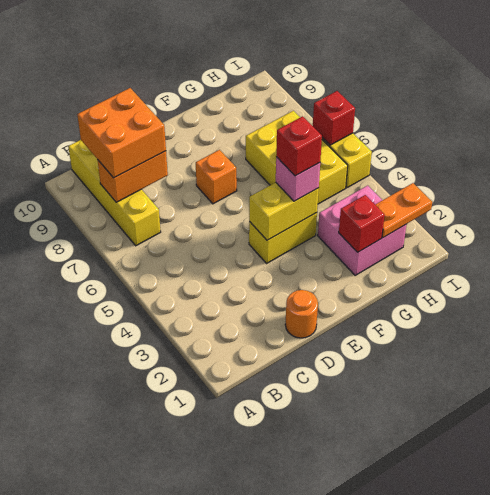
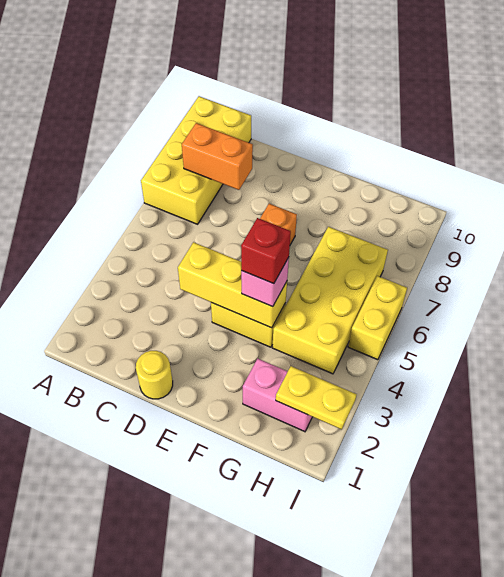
yellow brick B7:B10 level 1 -> yellow brick A7:B10 level 1
orange brick B8:C9 level 3 -> none
orange round brick D1 level 1 -> yellow round brick D1 level 1
yellow brick E4:F4 level 2 -> yellow brick D4:F4 level 2
pink brick G2:H3 level 1 -> pink brick G2:H2 level 1
red brick G2 level 2 -> none
yellow brick G5:H7 level 1 -> yellow brick G4:H7 level 1
orange plate H2:I2 level 2 -> yellow plate H2:I2 level 2
red brick I6 level 2 -> none

